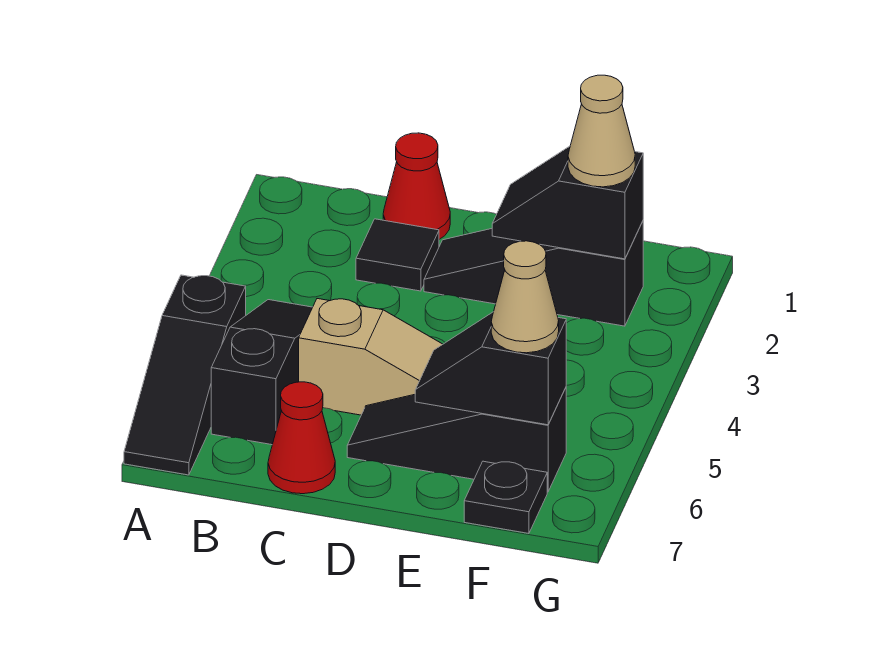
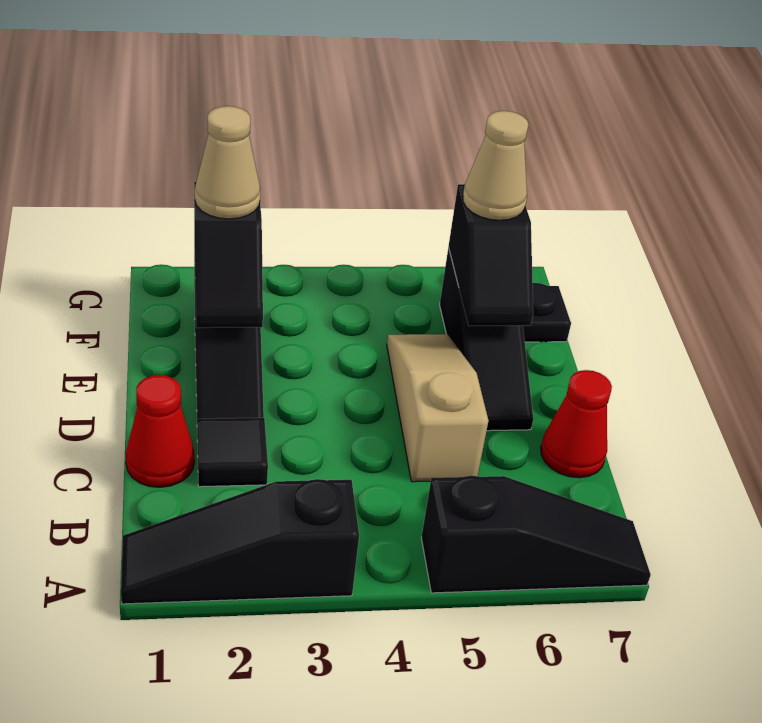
black slope B4:B6 level 1 top 6 -> black slope A1:A3 level 1 top 3

